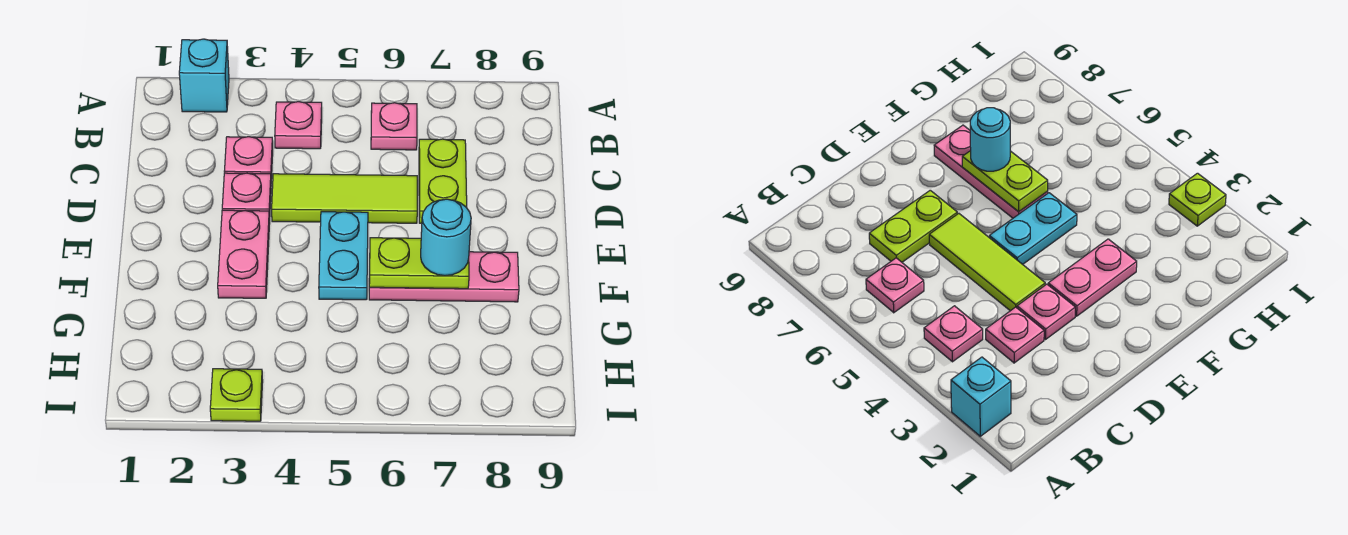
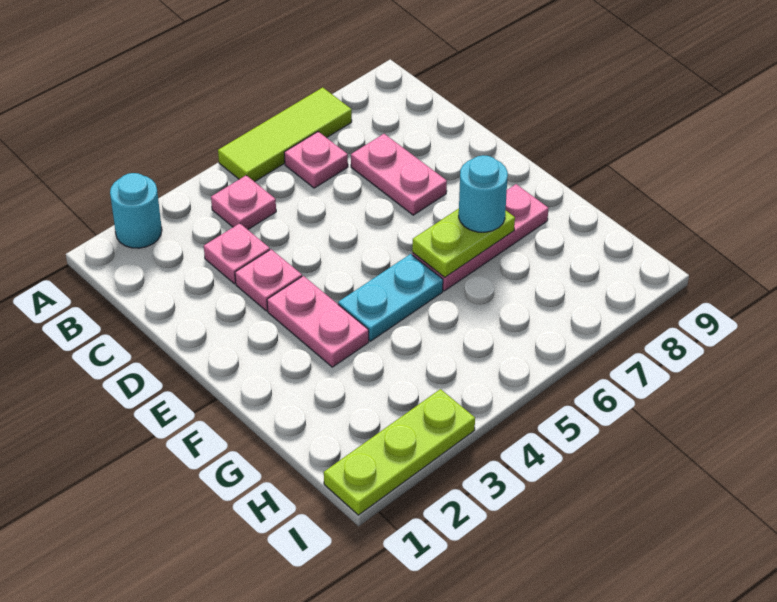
cyan brick A2 level 1 -> cyan round brick A2 level 1
lime plate C7:D7 level 1 -> pink plate C7:D7 level 1
lime tile D4:D6 level 1 -> lime tile A5:A7 level 1
cyan plate E5:F5 level 1 -> cyan plate F4:F5 level 1
lime plate I3 level 1 -> lime plate I1:I3 level 1

